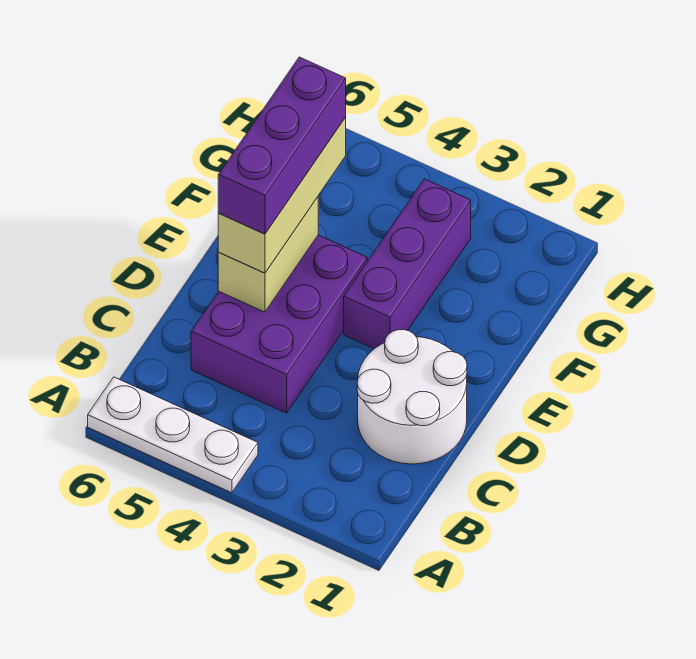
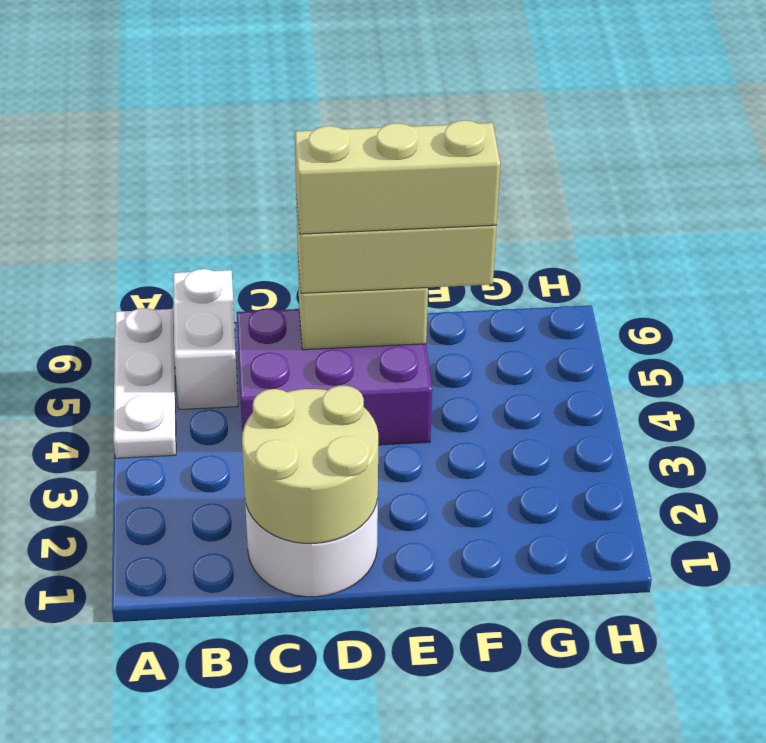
none -> white brick B5:B6 level 1
none -> tan round brick C1:D2 level 2
purple brick D5:F5 level 4 -> tan brick D5:F5 level 4
purple brick E3:G3 level 1 -> none

